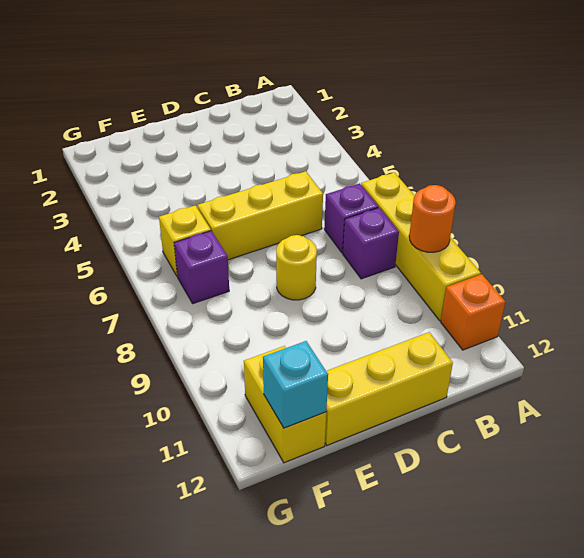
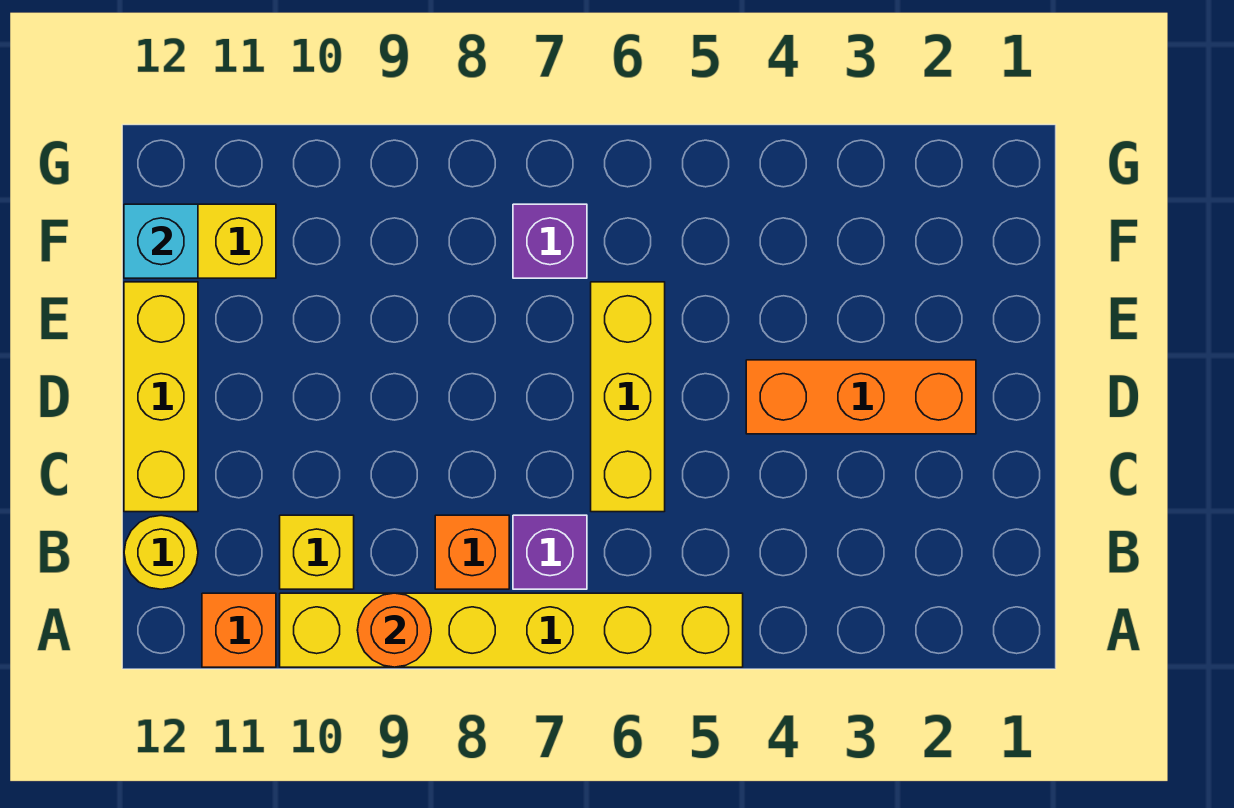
yellow brick A7:A10 level 1 -> yellow brick A5:A10 level 1
purple brick B8 level 1 -> orange brick B8 level 1
none -> orange brick D2:D4 level 1
yellow round brick D8 level 1 -> yellow round brick B12 level 1
yellow brick F6 level 1 -> yellow brick B10 level 1

